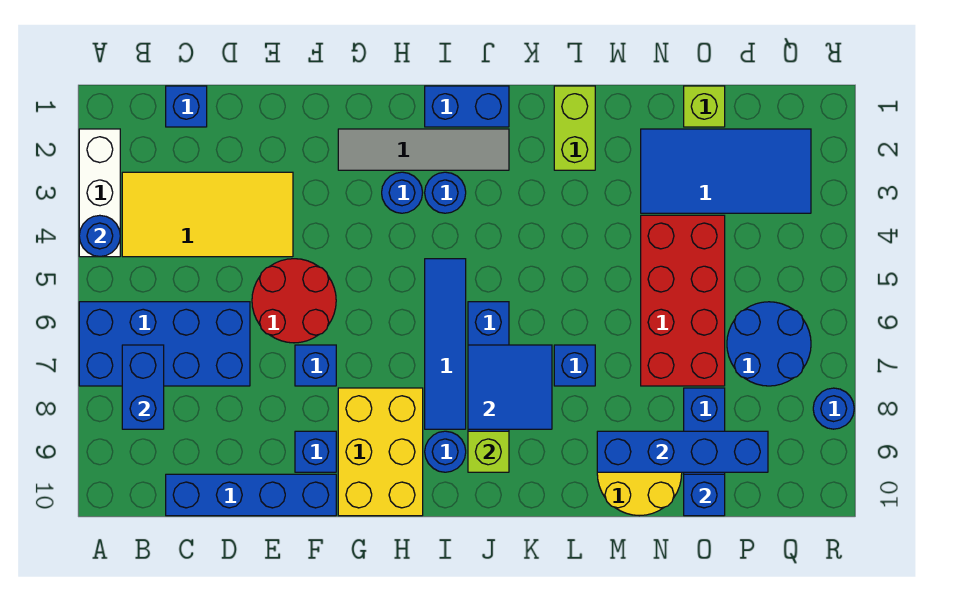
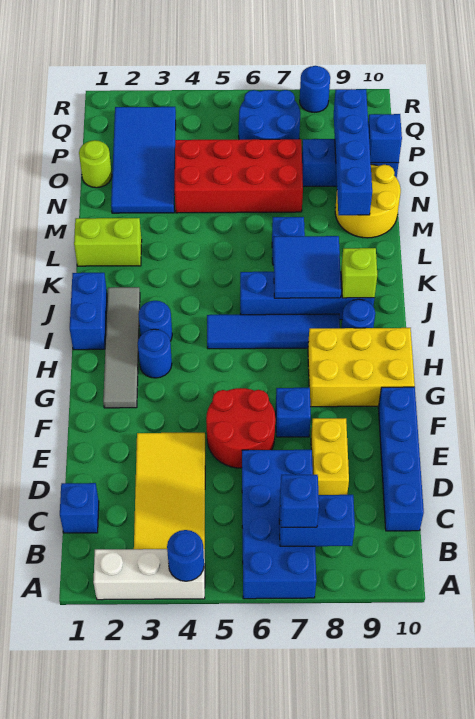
none -> yellow brick D8:E8 level 1
blue brick F9 level 1 -> blue brick B7 level 3
lime brick O1 level 1 -> lime round brick O1 level 1

